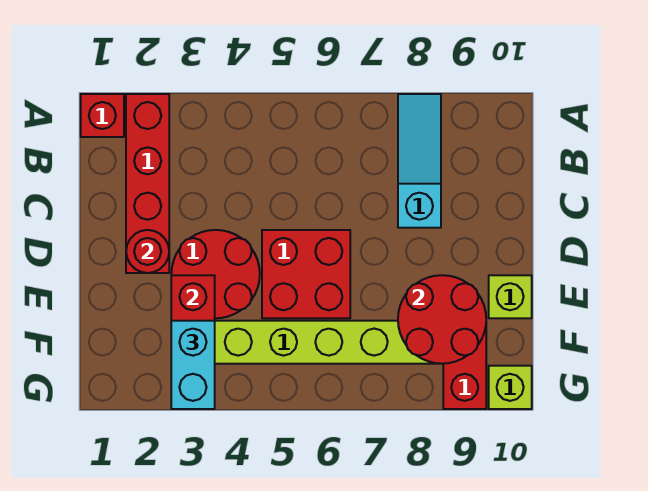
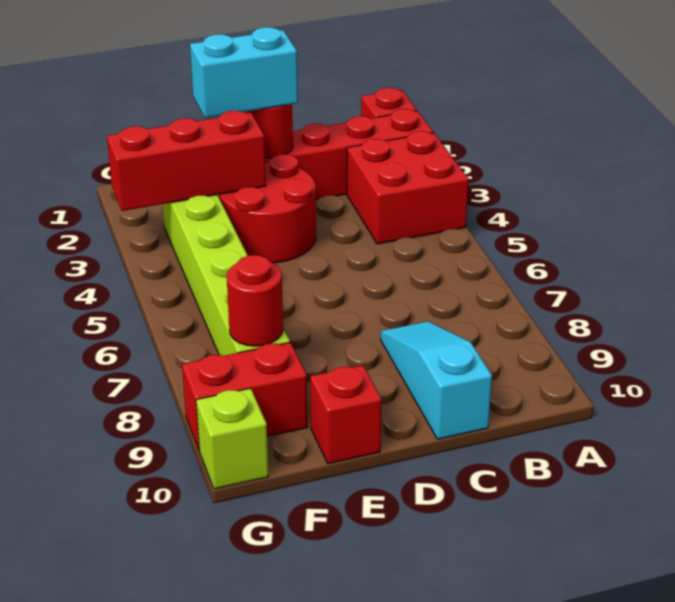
cyan slope A8:C8 level 1 top C -> cyan slope C8:C10 level 1 top 10
red brick D5:E6 level 1 -> red brick A3:B4 level 1
red round brick E8:F9 level 2 -> red round brick F8 level 2
lime brick E10 level 1 -> red brick E10 level 1
cyan brick F3:G3 level 3 -> cyan brick D2:E2 level 3

